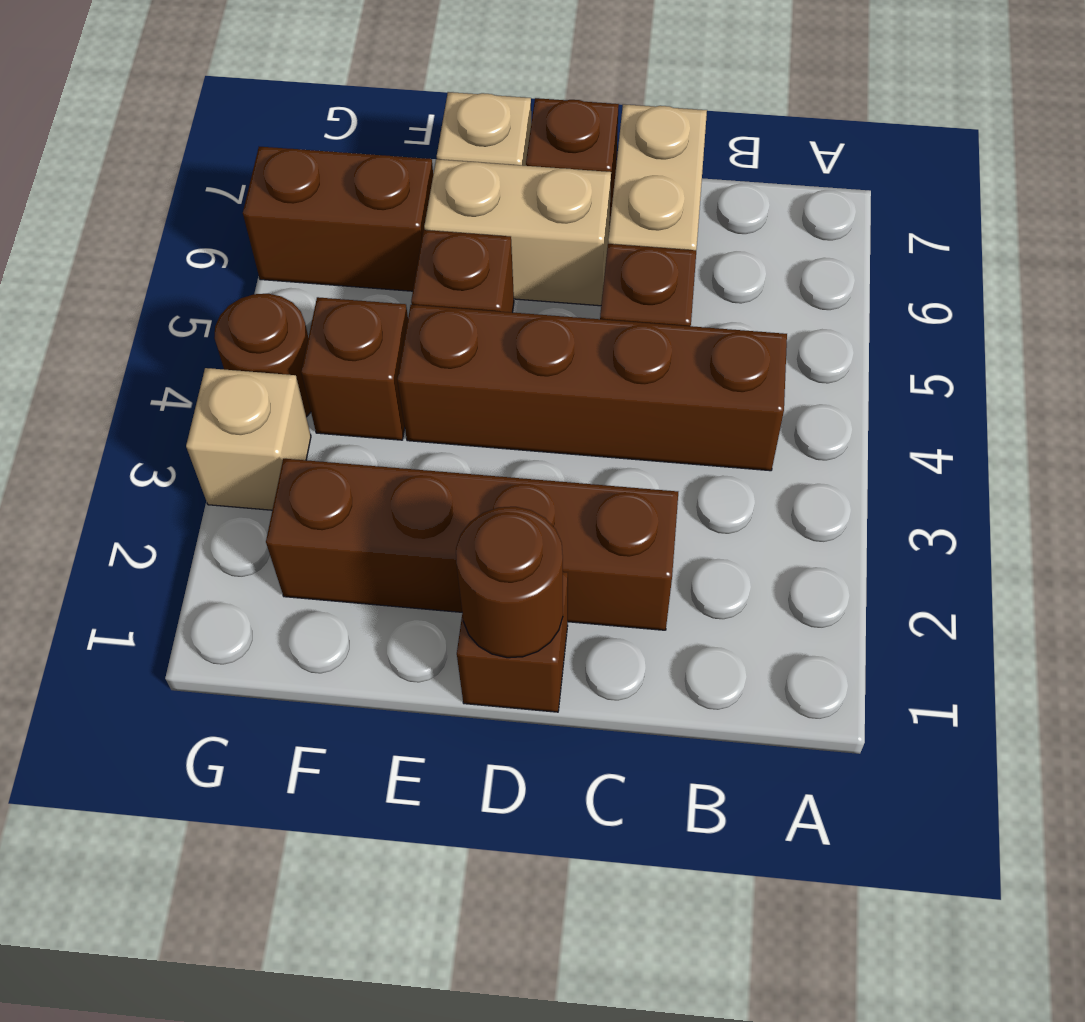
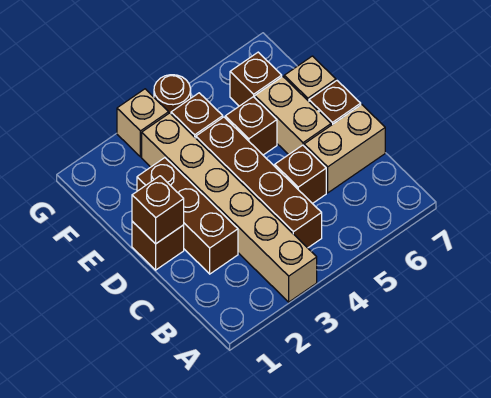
none -> tan brick A3:F3 level 1
brown brick C2:F2 level 1 -> brown brick C2:E2 level 1
brown round brick D1 level 2 -> brown brick D1 level 2
brown brick F6:G6 level 1 -> brown brick F6 level 1

